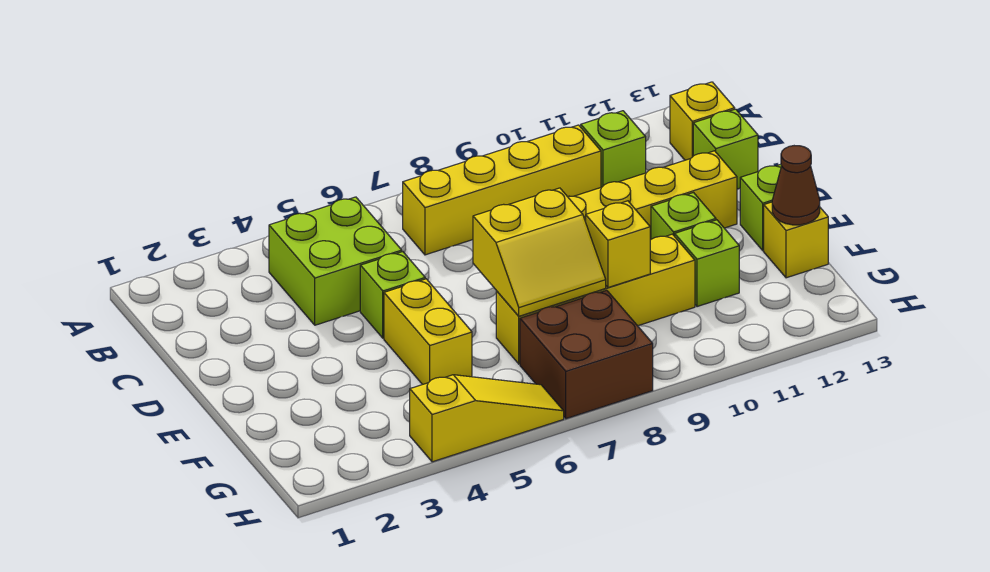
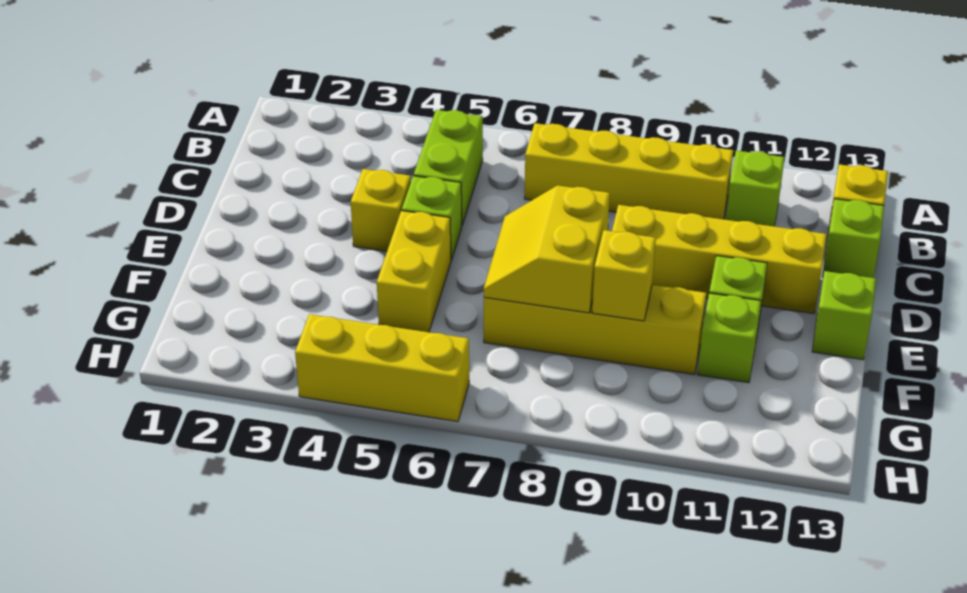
lime brick B4:C5 level 1 -> lime brick B5:C5 level 1
yellow slope E7:F8 level 2 top E -> yellow slope E7:F8 level 2 top 8
yellow brick F13 level 1 -> yellow brick D4 level 1
brown cone F13 level 2 -> none
brown brick G7:H8 level 1 -> none
yellow slope H4:H6 level 1 top 4 -> yellow brick H4:H6 level 1

